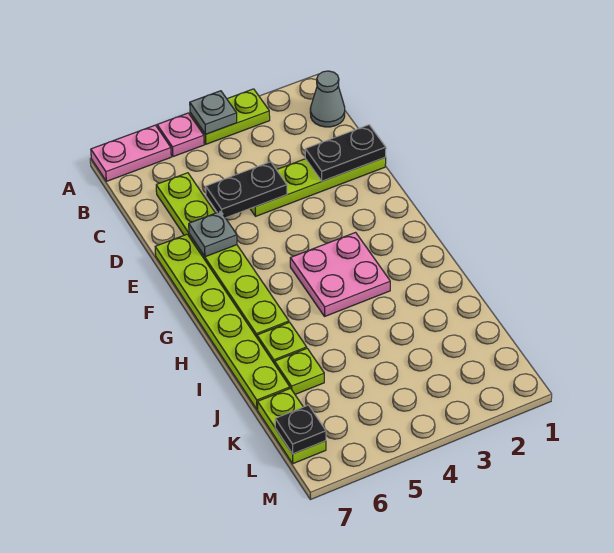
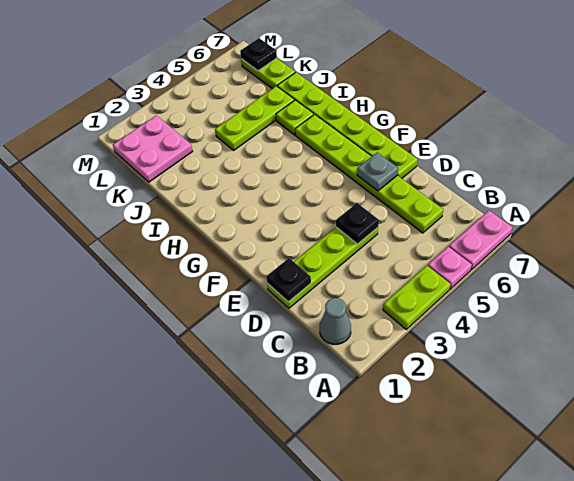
grey plate A4 level 2 -> none
black plate D1:D2 level 2 -> black plate D1 level 2
black plate D4:D5 level 2 -> black plate D4 level 2
pink plate G3:H4 level 1 -> pink plate K1:L2 level 1
lime plate J6 level 1 -> lime plate J4:J6 level 1

